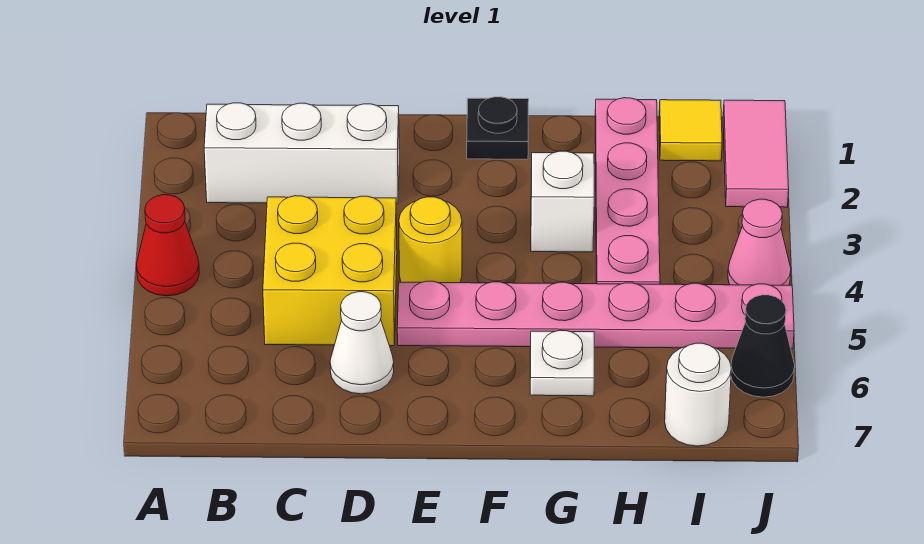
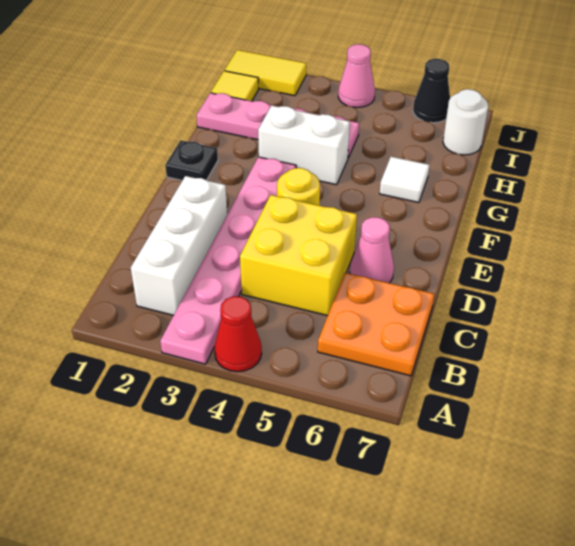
none -> orange plate B6:C7 level 1
white cone D6 level 1 -> pink cone D6 level 1
pink plate E5:J5 level 1 -> pink plate A3:F3 level 1
white brick G3 level 1 -> white brick G3:G4 level 1
white plate G6 level 1 -> white tile G6 level 1
pink tile J1:J2 level 1 -> yellow tile J1:J2 level 1

